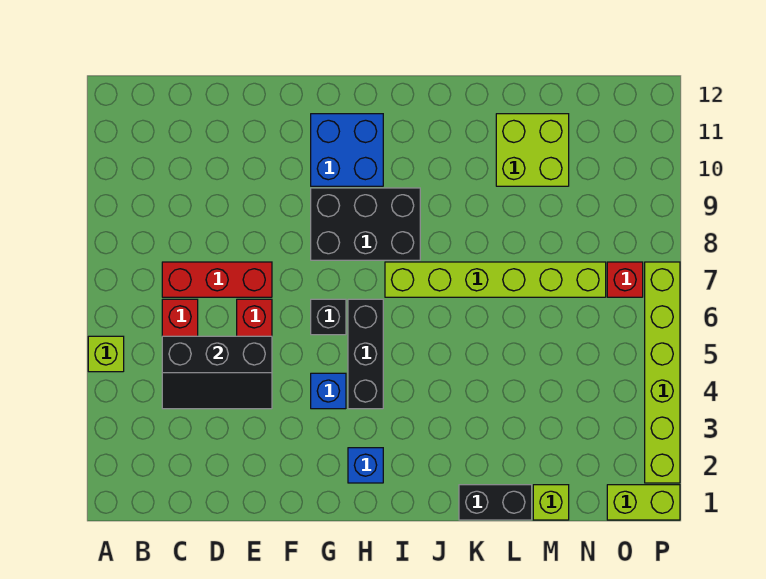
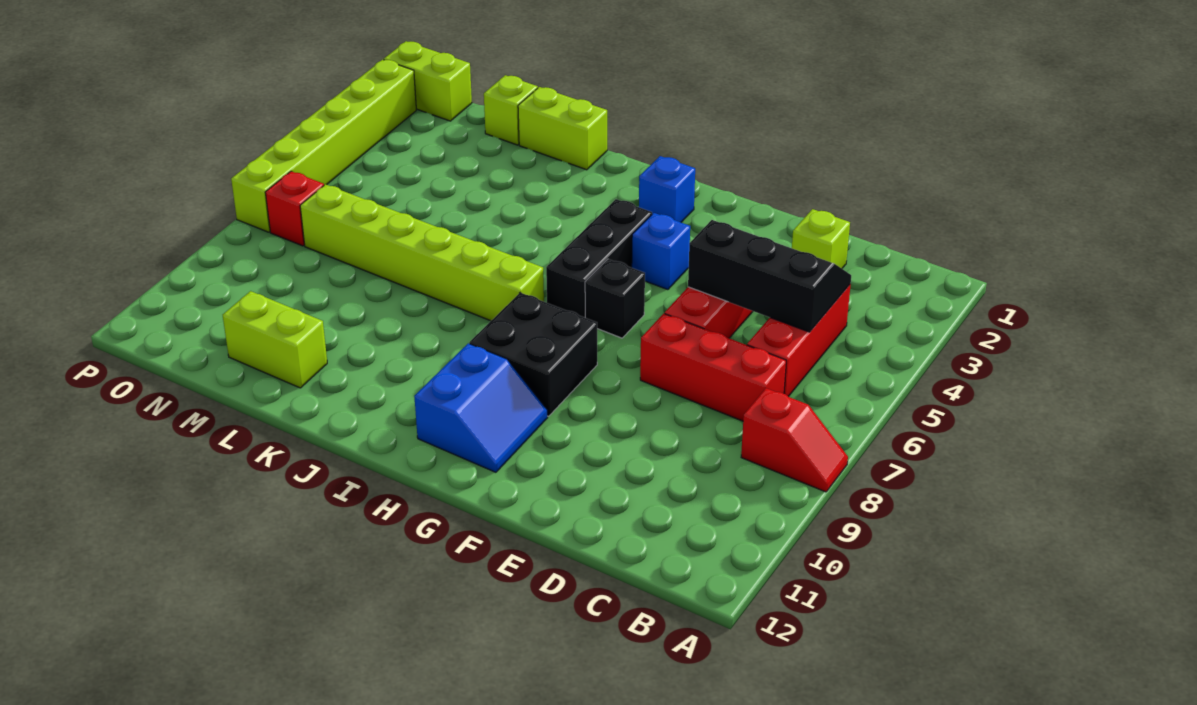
lime brick A5 level 1 -> lime brick D2 level 1
none -> red slope A8:B8 level 1 top B
black brick G8:I9 level 1 -> black brick G8:H9 level 1
blue brick G10:H11 level 1 -> blue slope G10:H11 level 1 top H
black brick K1:L1 level 1 -> lime brick K1:L1 level 1
lime brick L10:M11 level 1 -> lime brick L11:M11 level 1

